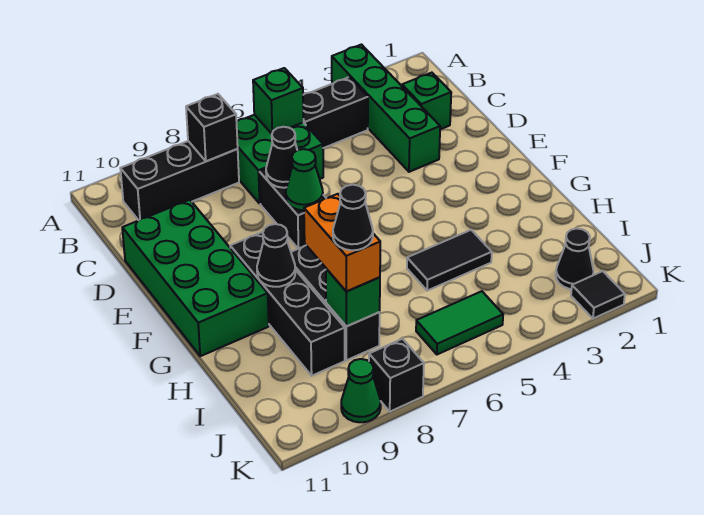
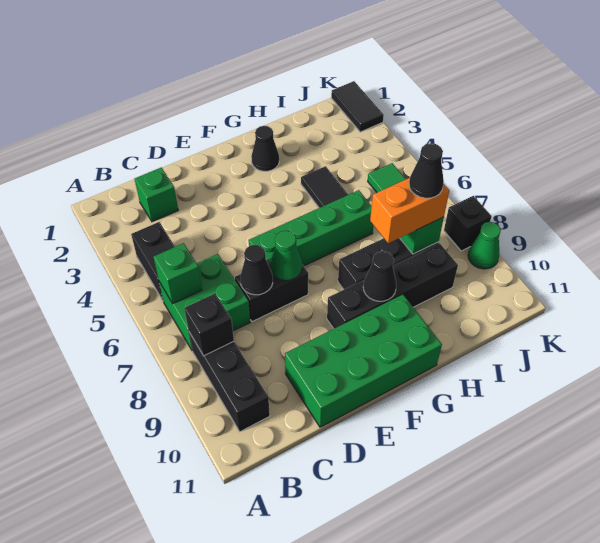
green brick A3:D3 level 1 -> green brick E6:H6 level 1
black cone J2 level 1 -> black cone G2 level 1
black tile K2 level 1 -> black tile K1:K2 level 1

